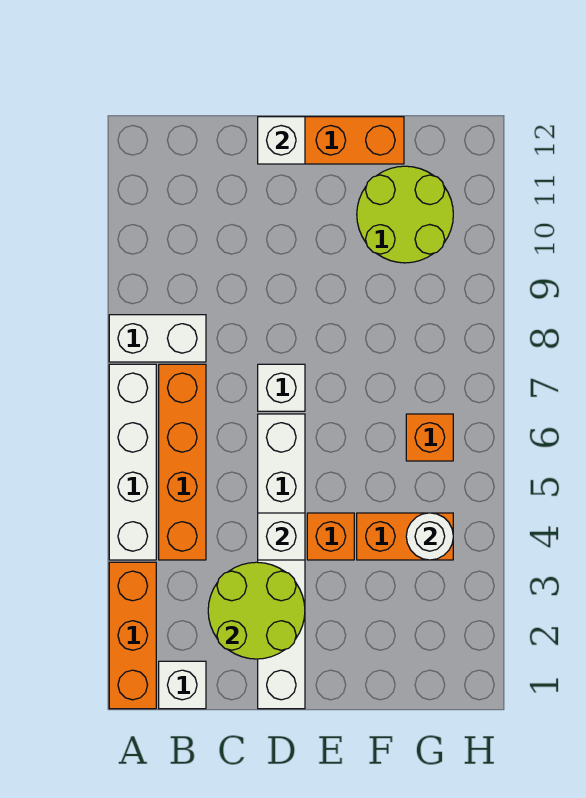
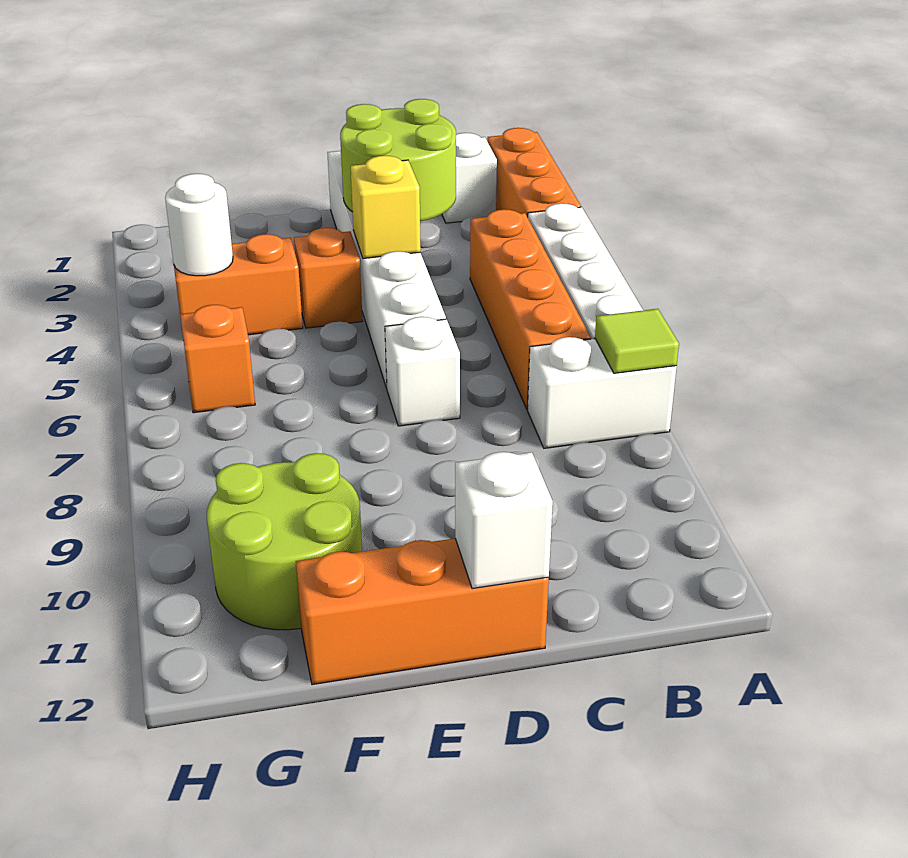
none -> lime tile A8 level 2
white brick D4 level 2 -> yellow brick D4 level 2

